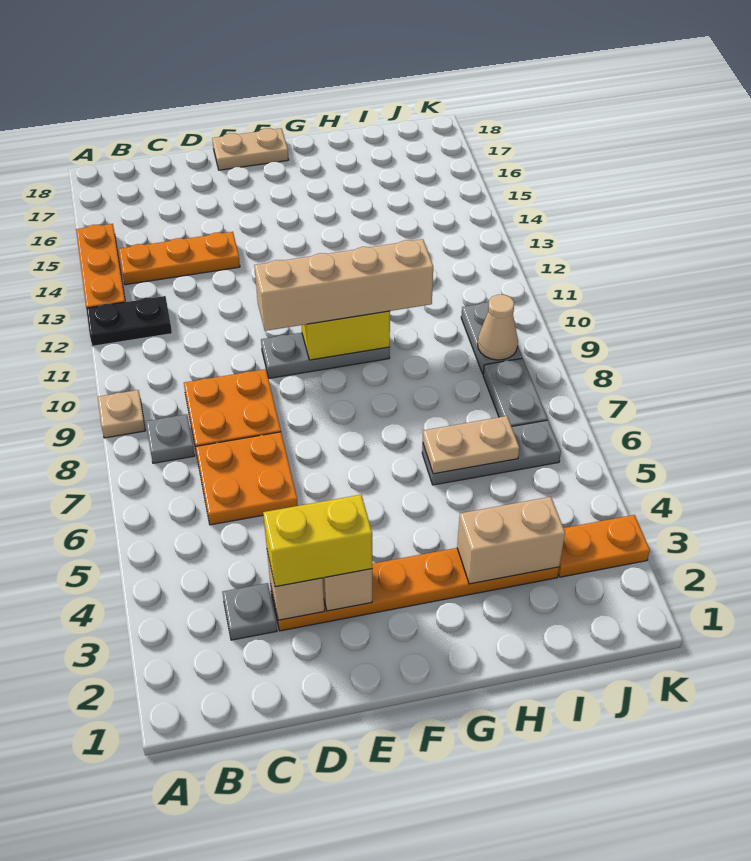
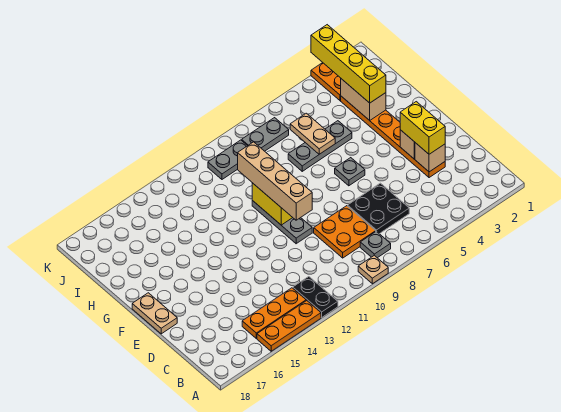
orange plate B14:D14 level 1 -> orange plate B13:B15 level 1
grey plate C3 level 1 -> grey plate F6 level 1
orange plate C6:D7 level 1 -> black plate C6:D7 level 1
none -> yellow brick H3:K3 level 3
grey plate H6:J6 level 1 -> grey plate H5:H7 level 1
tan cone J9 level 2 -> none

